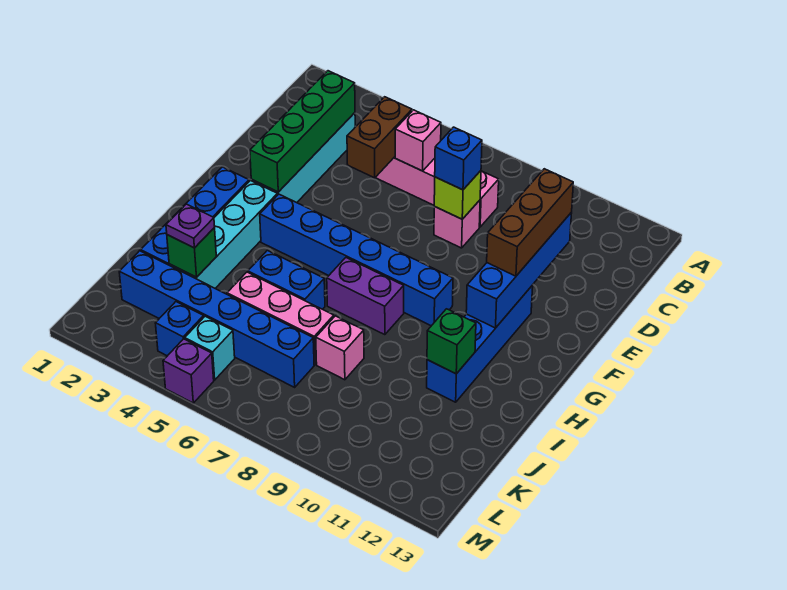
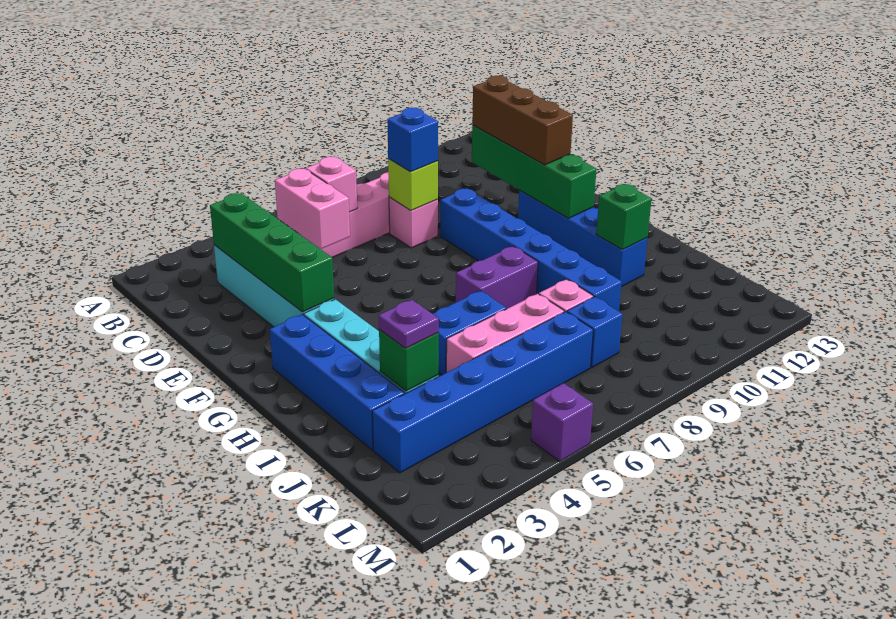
brown brick C5:D5 level 2 -> pink brick C5:D5 level 2
blue brick D11:G11 level 2 -> green brick D11:G11 level 2
blue brick G4:G9 level 1 -> blue brick E9:J9 level 1
blue brick L4 level 1 -> blue brick K8 level 1
cyan brick L5 level 1 -> none

